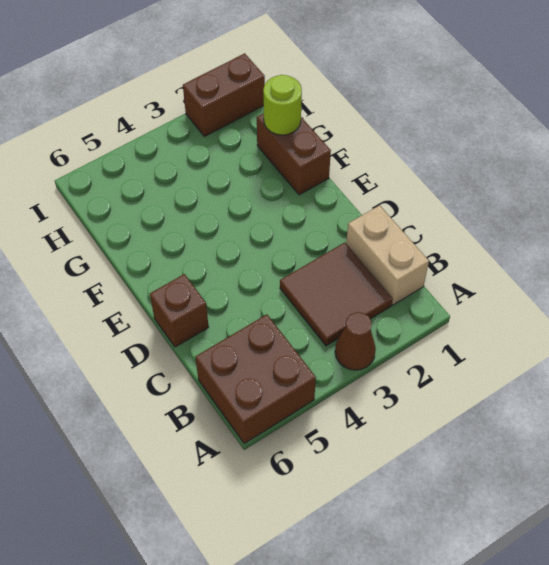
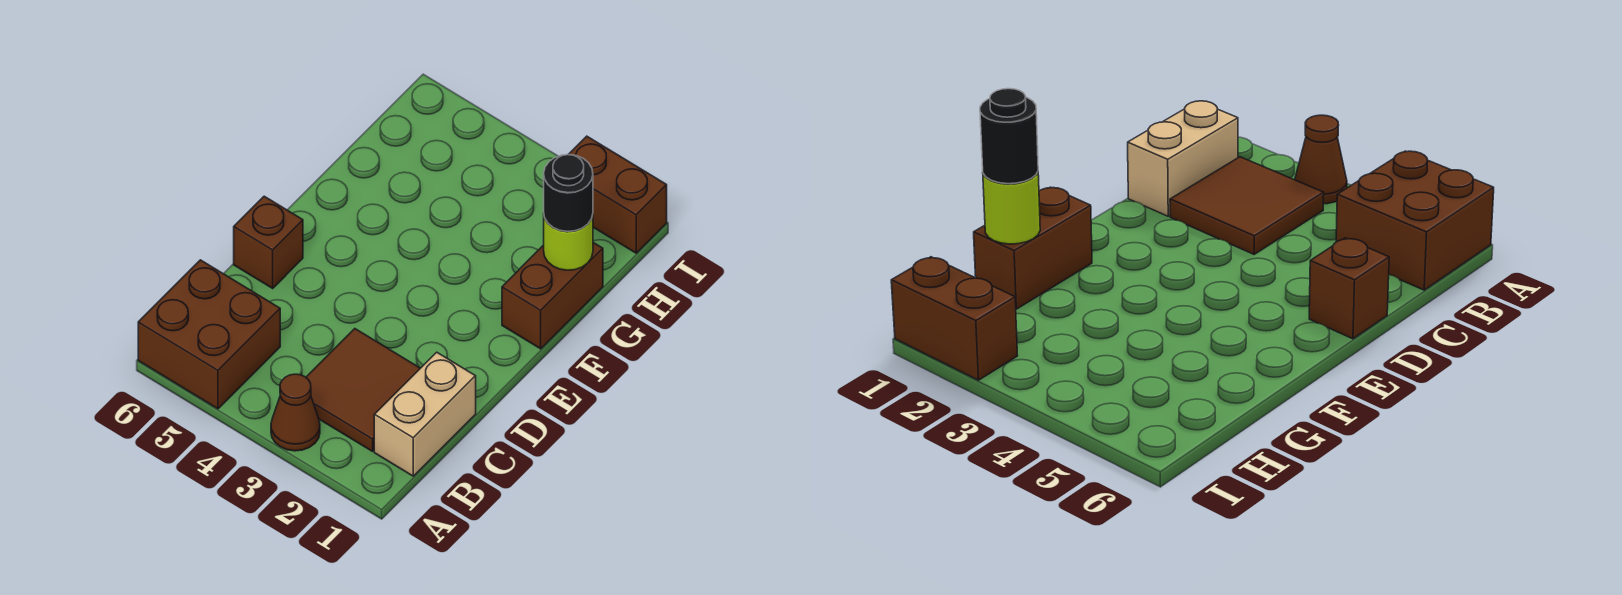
none -> black round brick G1 level 3

